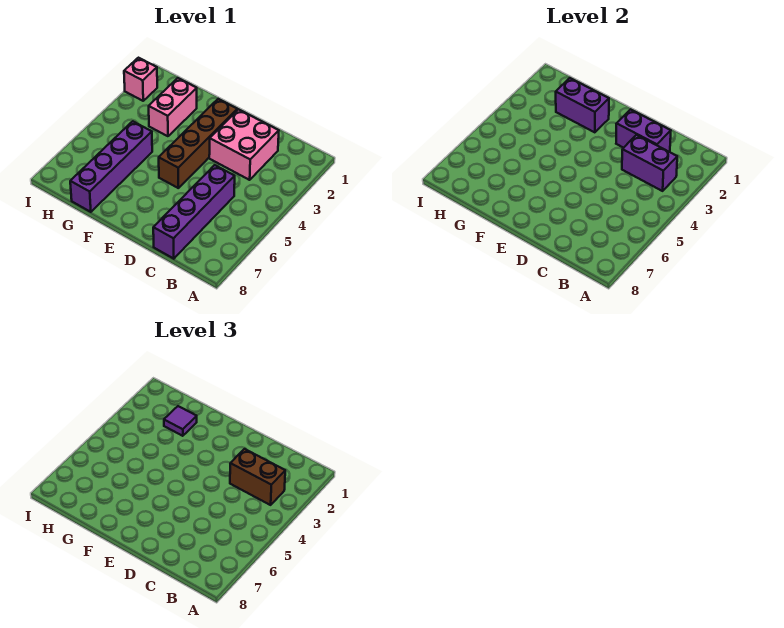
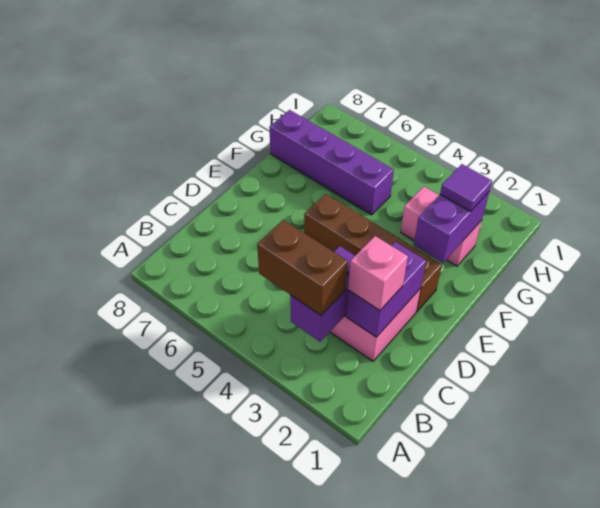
brown brick B3:C3 level 3 -> brown brick B3:B4 level 3
purple brick C5:C8 level 1 -> none
pink brick I2 level 1 -> pink brick C2 level 3

